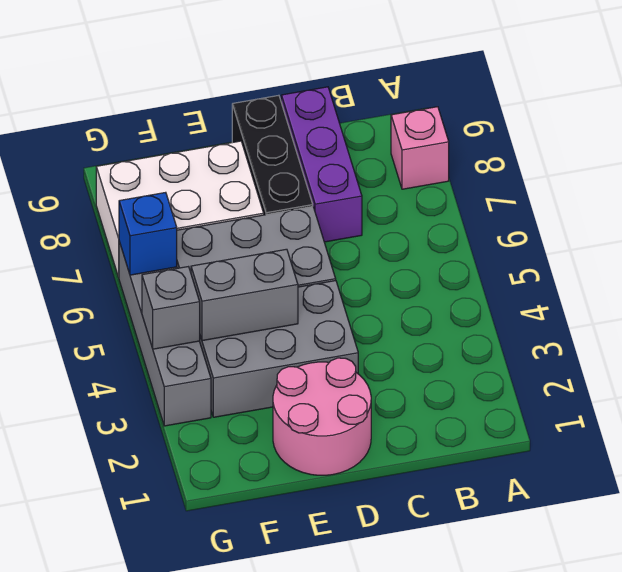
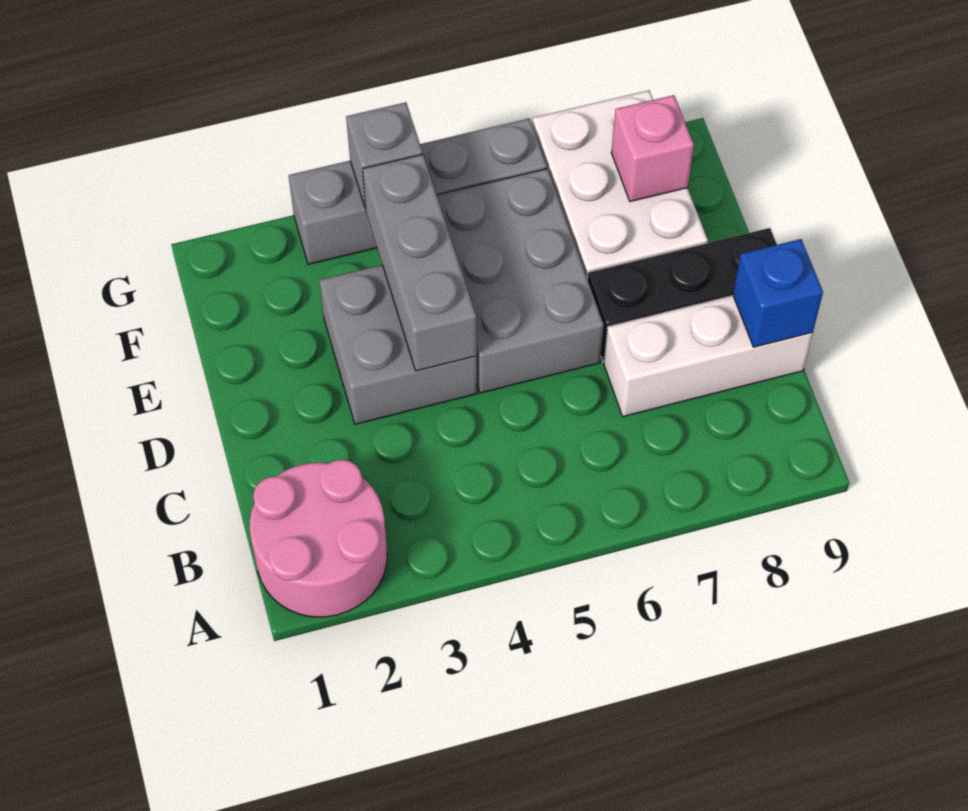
pink brick A8 level 1 -> pink brick F8 level 2
purple brick C7:C9 level 1 -> white brick C7:C9 level 1
pink round brick D1:E2 level 1 -> pink round brick A1:B2 level 1
grey brick D3:F4 level 1 -> grey brick D3:E4 level 1
grey brick E4:F4 level 2 -> grey brick D4:F4 level 2
blue brick G6 level 2 -> blue brick C9 level 2

